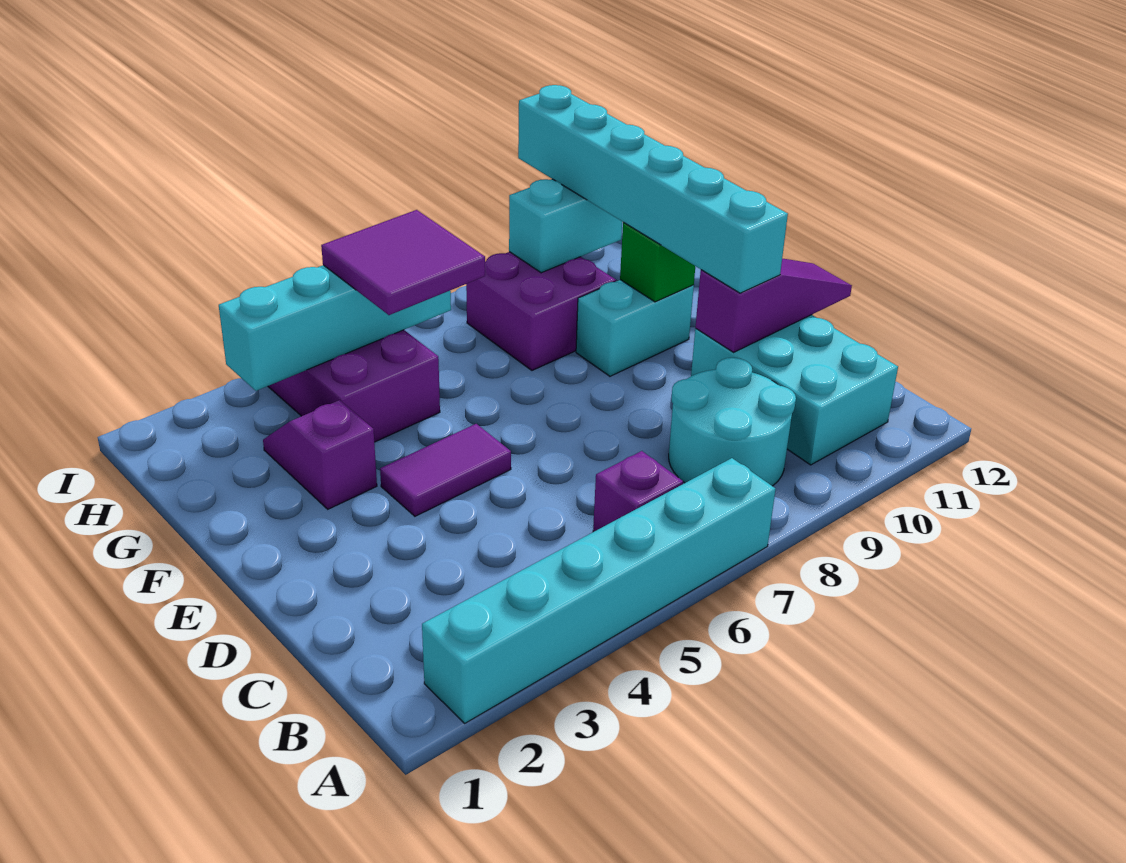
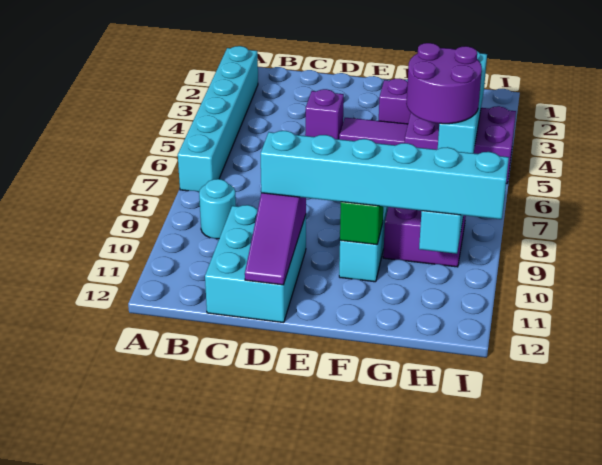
purple brick B6 level 1 -> purple brick D4 level 1
cyan round brick B8:C9 level 1 -> cyan round brick B9 level 1
cyan brick B10:D11 level 1 -> cyan brick C10:D12 level 1
purple tile E4:E5 level 1 -> purple tile E4:F4 level 1
purple tile G5:H6 level 3 -> purple round brick G5:H6 level 3

